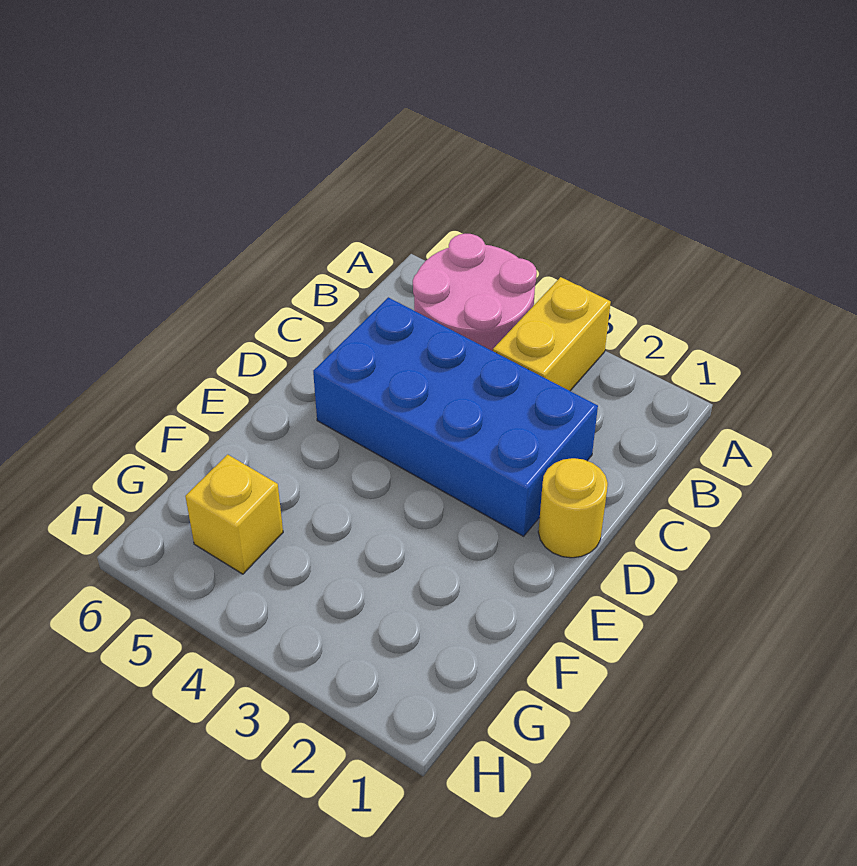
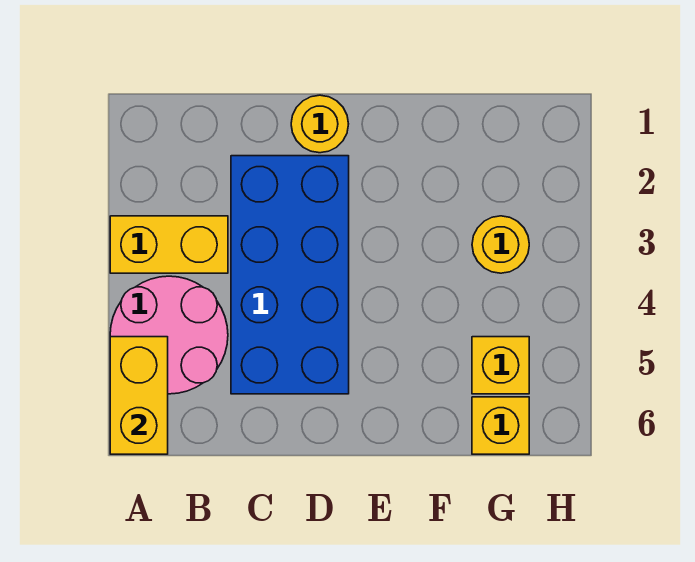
none -> yellow brick A5:A6 level 2
none -> yellow round brick G3 level 1
none -> yellow brick G6 level 1

